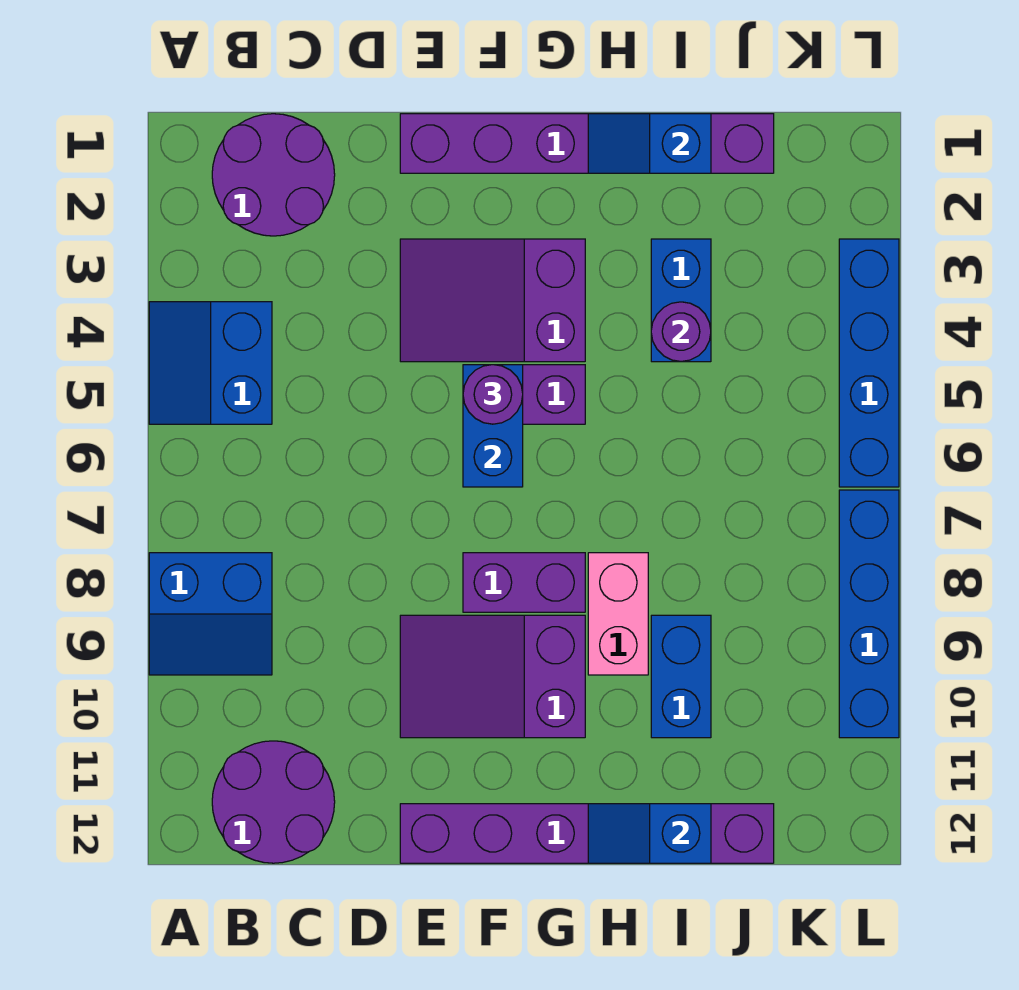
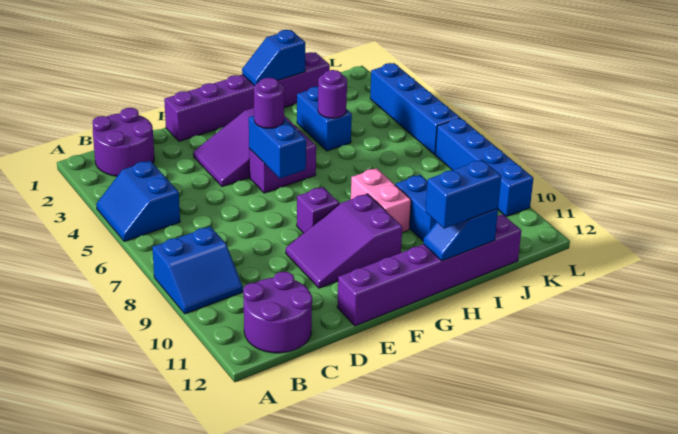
purple brick F8:G8 level 1 -> purple brick F8 level 1
none -> blue brick H12:I12 level 3

